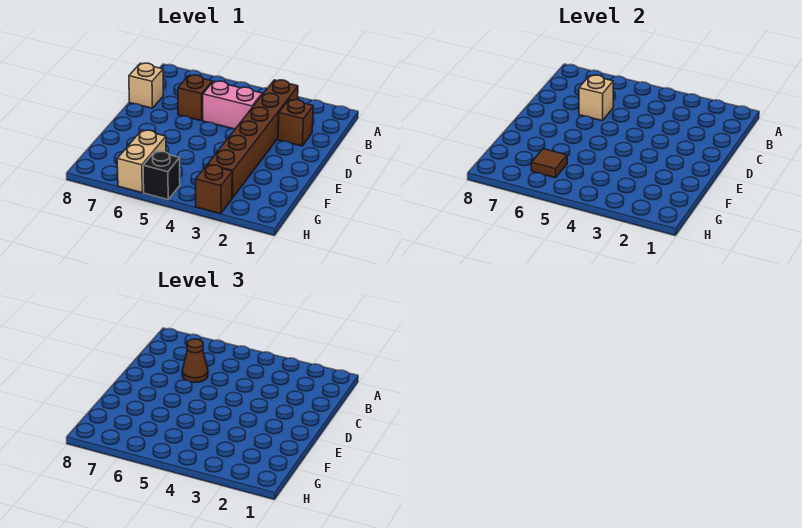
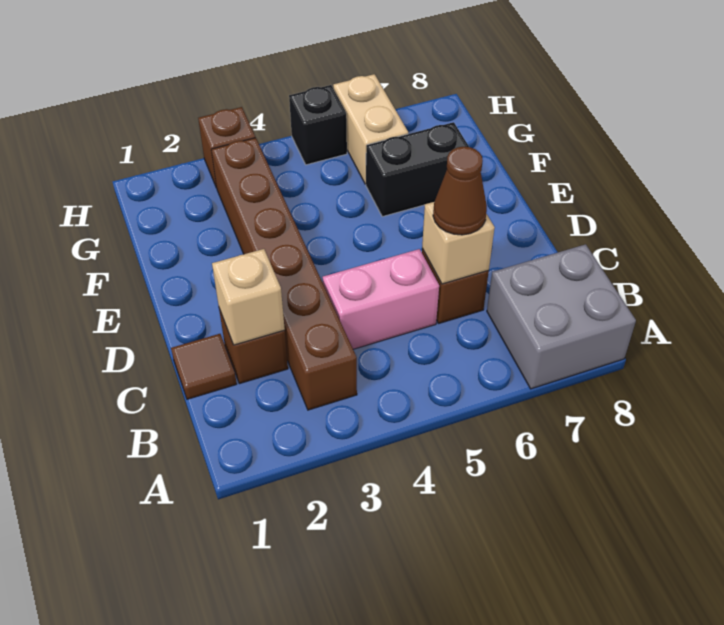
none -> grey brick A7:B8 level 1
tan brick C8 level 1 -> tan brick C2 level 2
none -> black brick F6:F7 level 1
brown tile G6 level 2 -> brown tile C1 level 1

